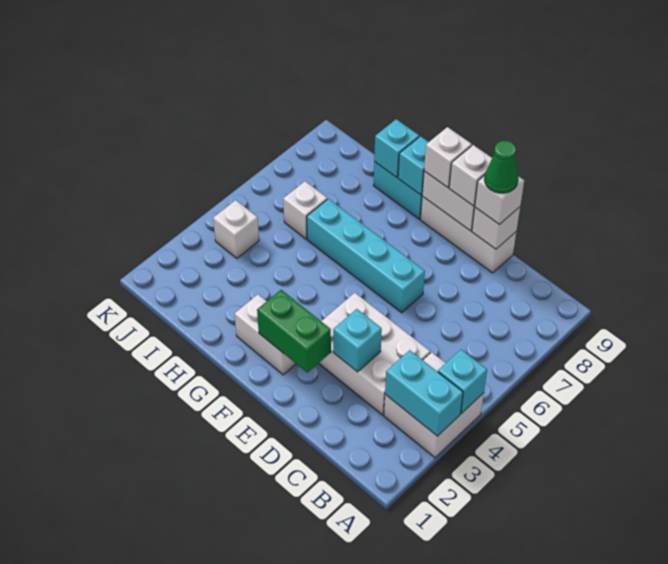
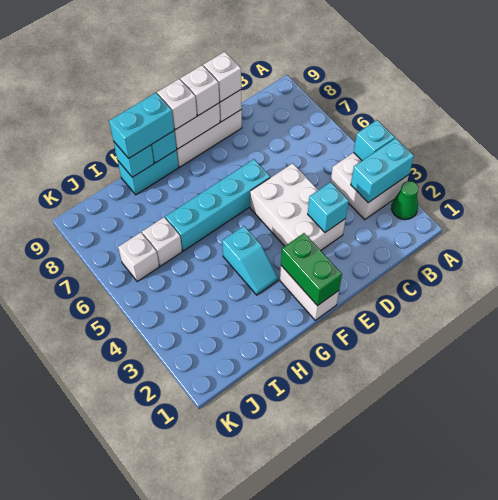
white brick C3:E4 level 1 -> white brick D3:E5 level 1
green cone D9 level 4 -> green cone A2 level 1
green brick E2:F2 level 2 -> green brick F1:F2 level 2
white brick F2:G2 level 1 -> white brick F1:F2 level 1
none -> cyan slope G3:G4 level 1 top 4
none -> cyan brick G9:H9 level 3
white brick J4 level 1 -> white brick J6 level 1

